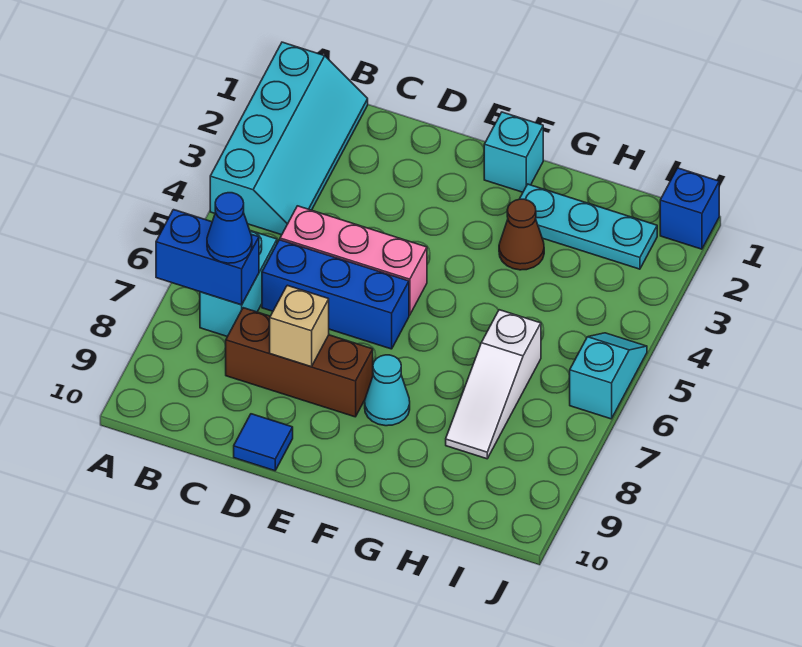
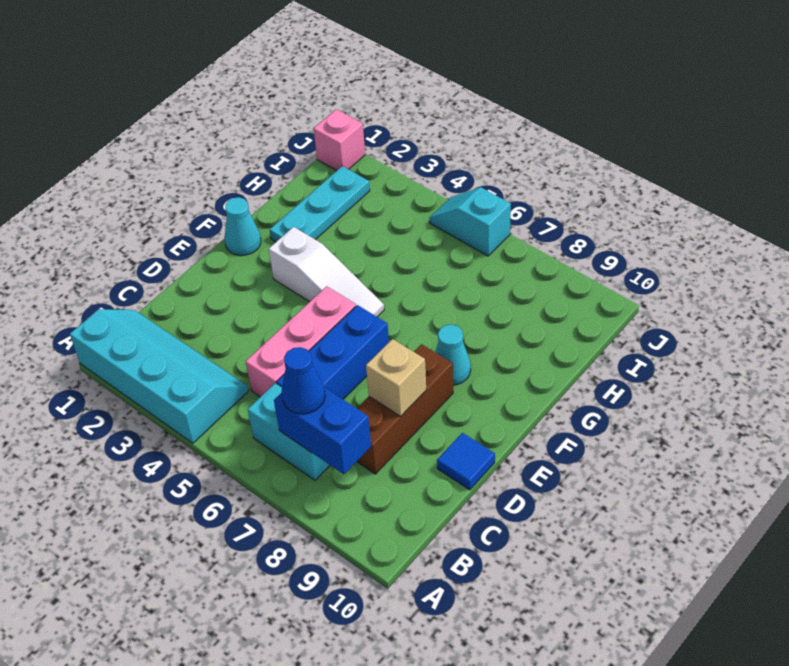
blue brick A7:B7 level 2 -> blue brick B7:B8 level 2
cyan brick F1 level 1 -> cyan cone F1 level 1
brown cone G3 level 1 -> none
white slope H6:H8 level 1 top 6 -> white slope F3:F5 level 1 top 3
blue brick J1 level 1 -> pink brick J1 level 1

